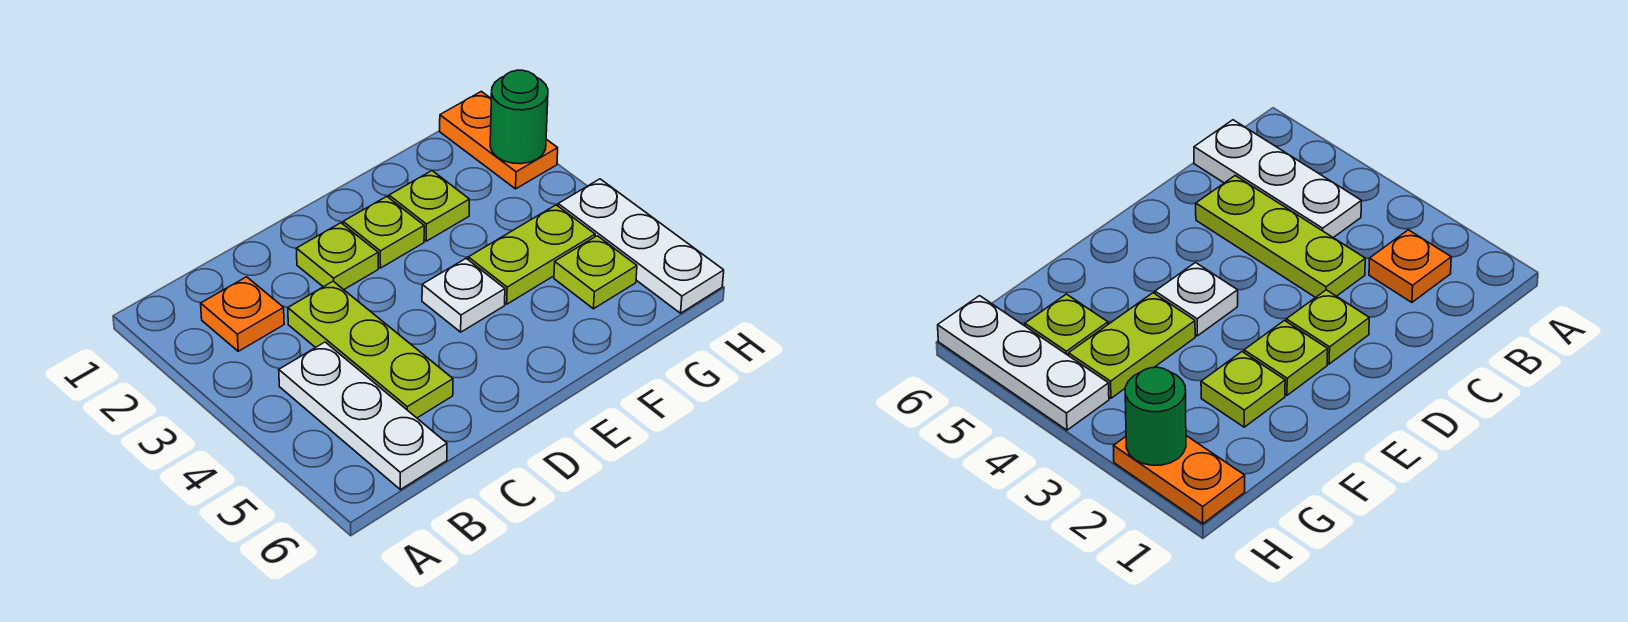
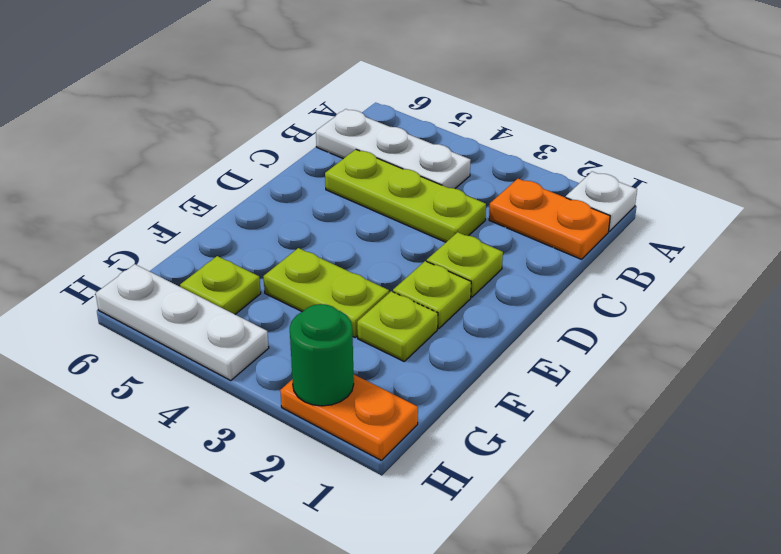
orange plate B2 level 1 -> orange plate B1:B2 level 1
white plate E4 level 1 -> white plate A1 level 1
lime plate F4:G4 level 1 -> lime plate F3:F4 level 1

